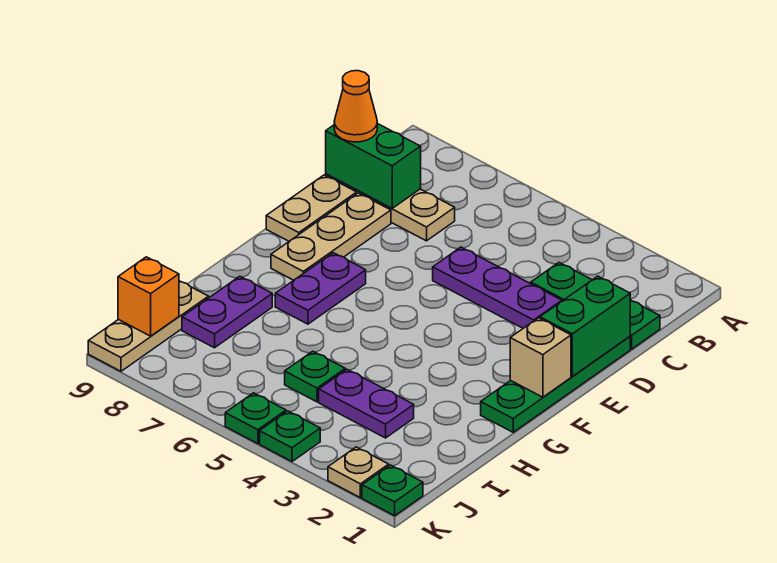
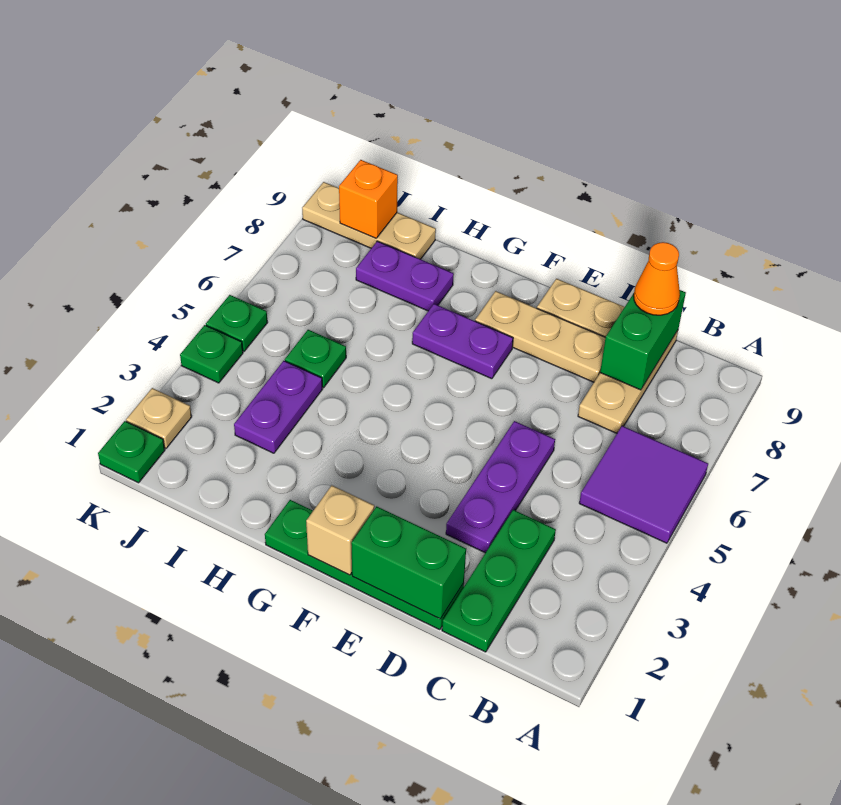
none -> purple tile A5:B6 level 1

